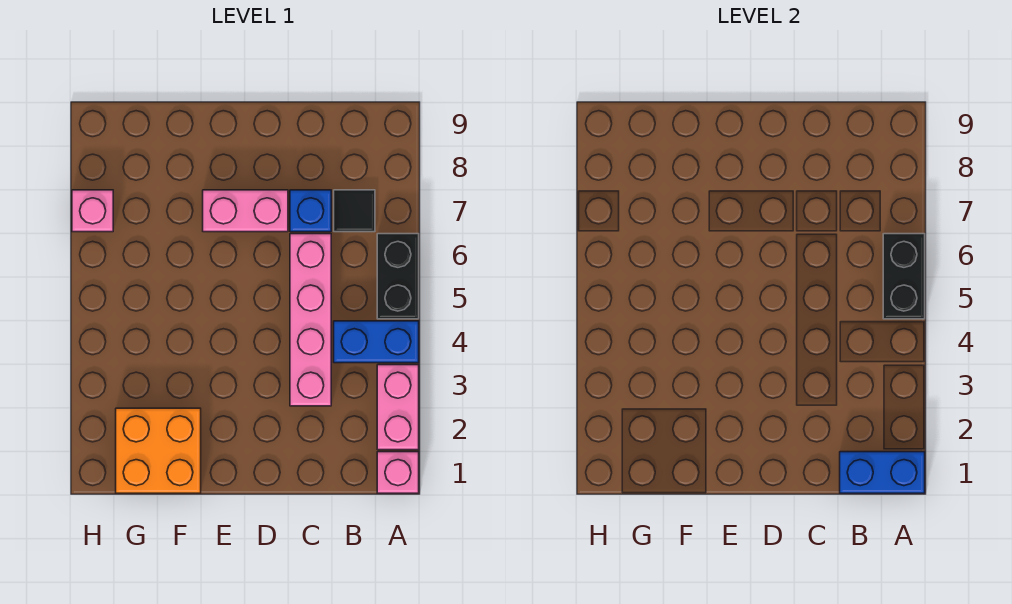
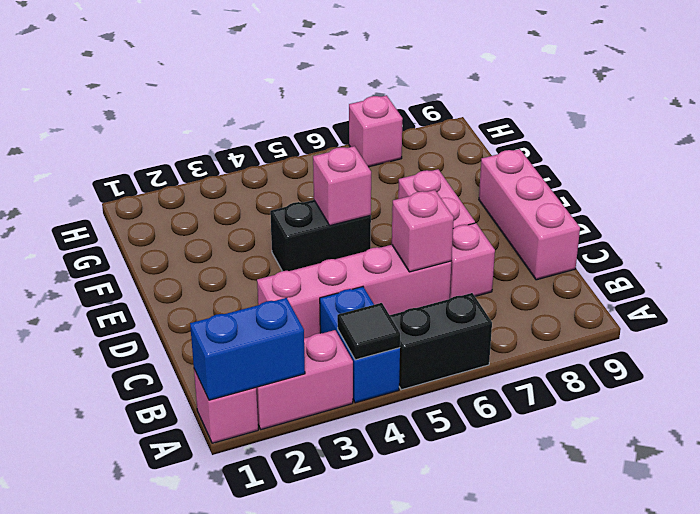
blue brick A1:B1 level 2 -> blue brick A1:A2 level 2
black brick A5:A6 level 2 -> black brick E4:E5 level 1
black tile B7 level 1 -> black tile A4 level 2
none -> pink brick C6 level 2
blue brick C7 level 1 -> pink brick C7 level 1
none -> pink brick C9:E9 level 1
none -> pink brick E5 level 2
orange brick F1:G2 level 1 -> none

